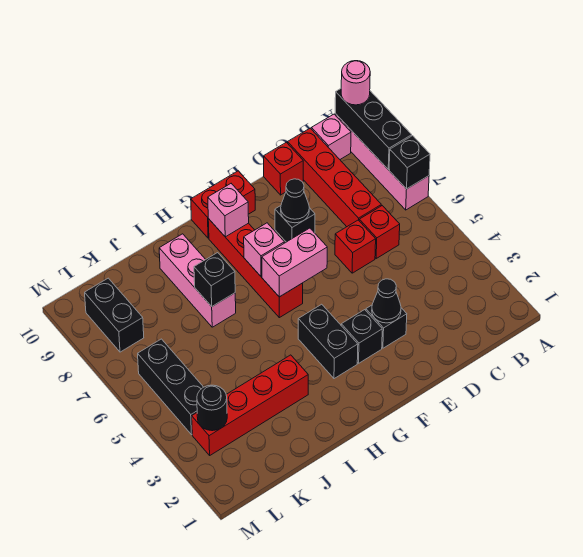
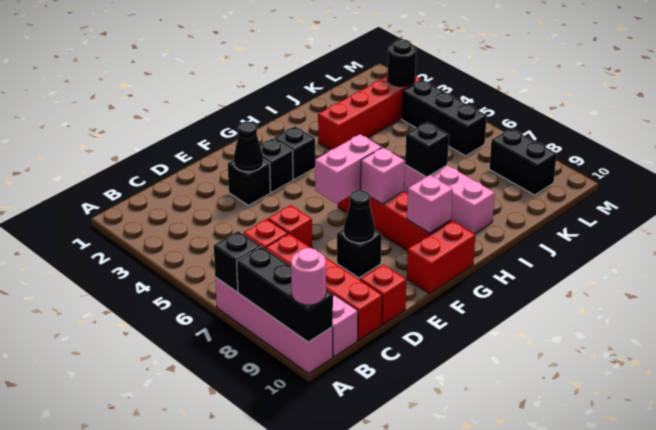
black brick G3:G4 level 1 -> black brick G3 level 1

